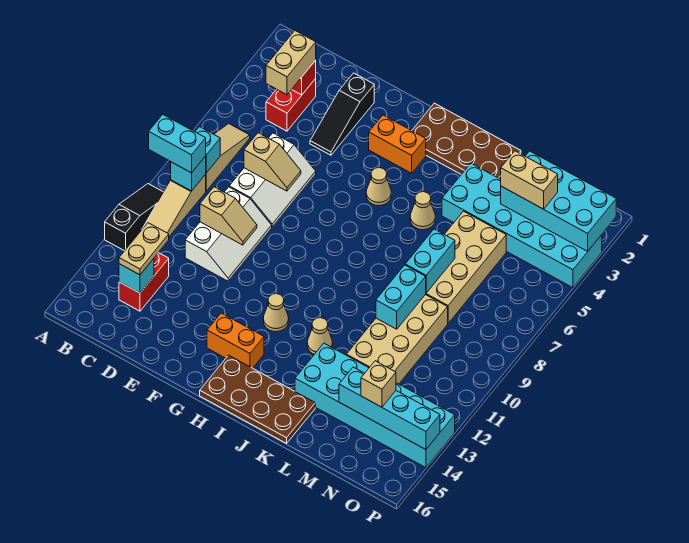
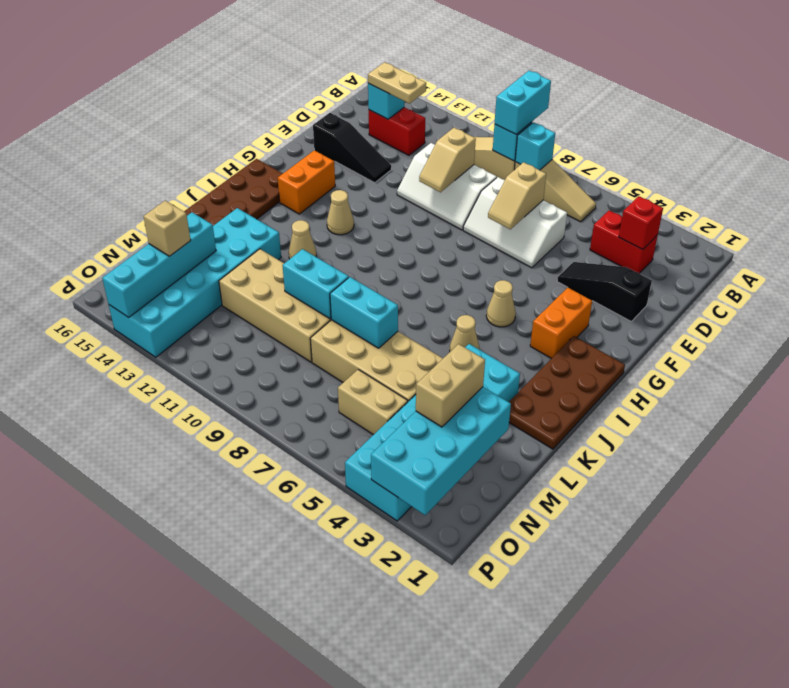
black slope A10:A12 level 1 top 12 -> black slope E13:E15 level 1 top 15
tan brick C3:C4 level 3 -> tan brick N5:N6 level 1

